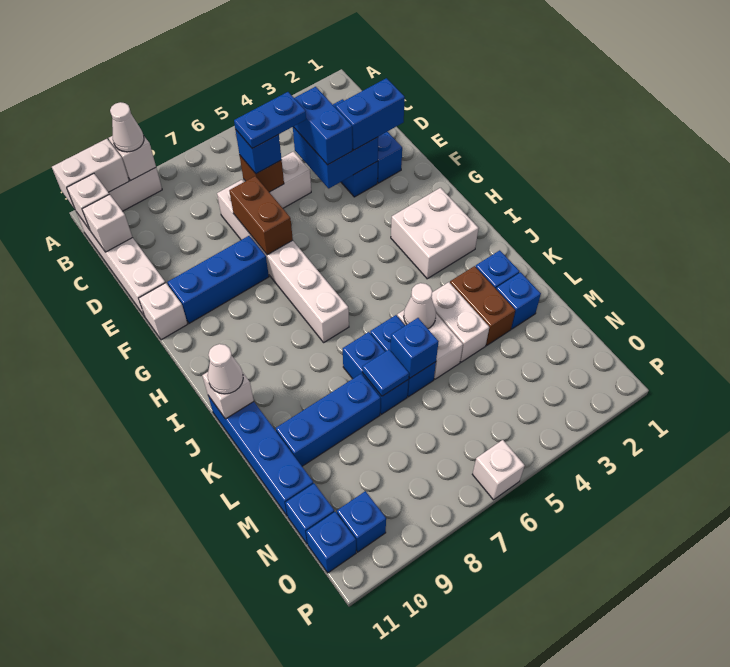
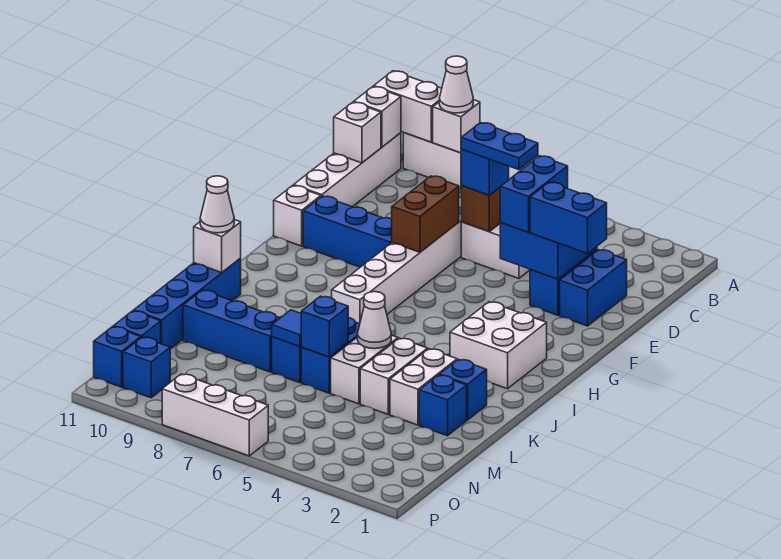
brown brick K3:L3 level 1 -> white brick K3:L3 level 1
white brick P6 level 1 -> white brick P6:P8 level 1

